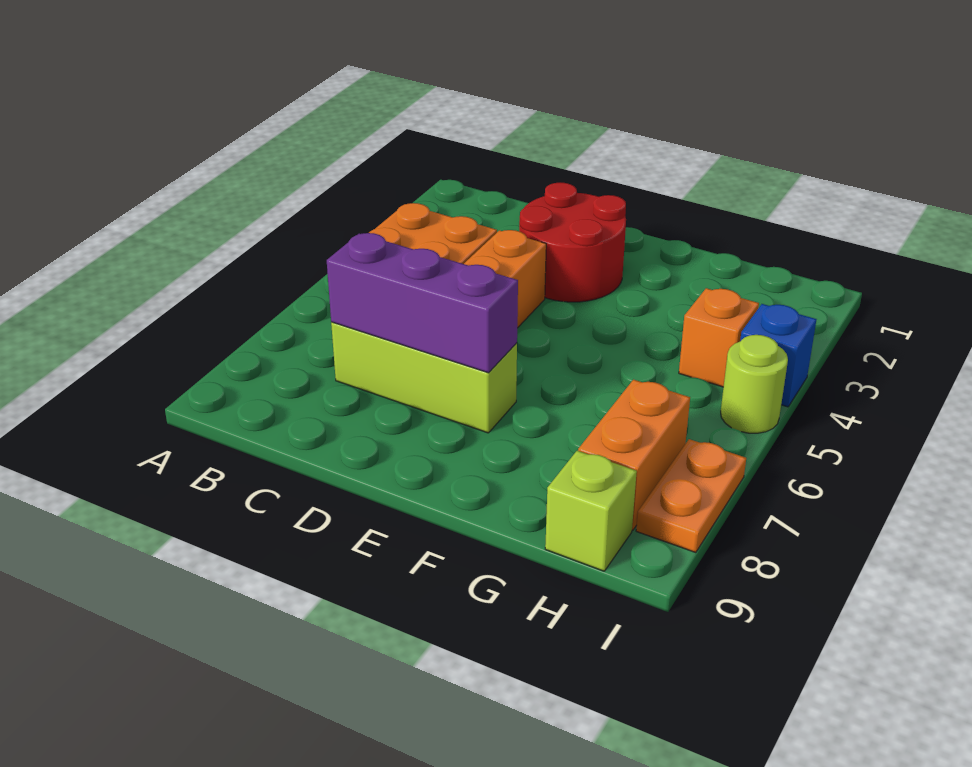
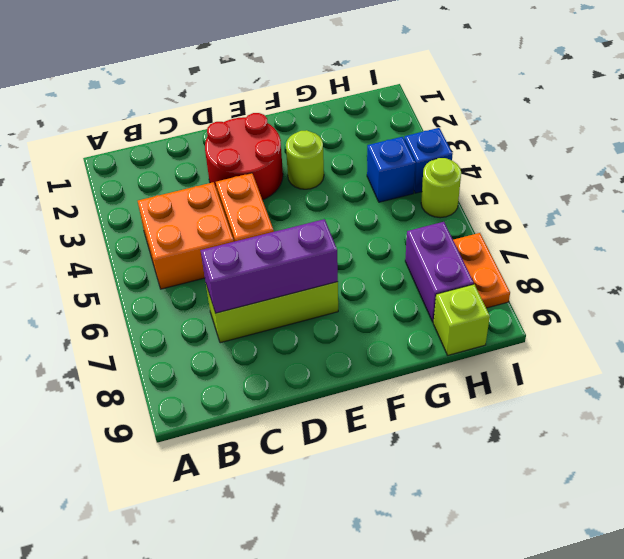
none -> lime round brick F3 level 1
orange brick H4 level 1 -> blue brick H4 level 1
orange brick H7:H8 level 1 -> purple brick H7:H8 level 1

